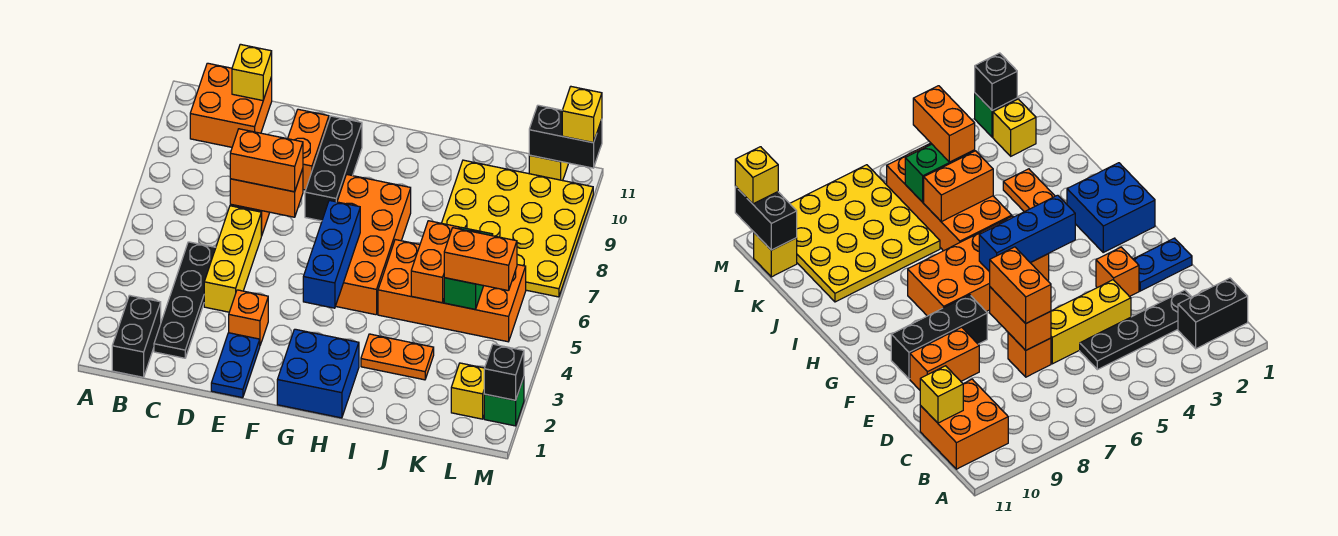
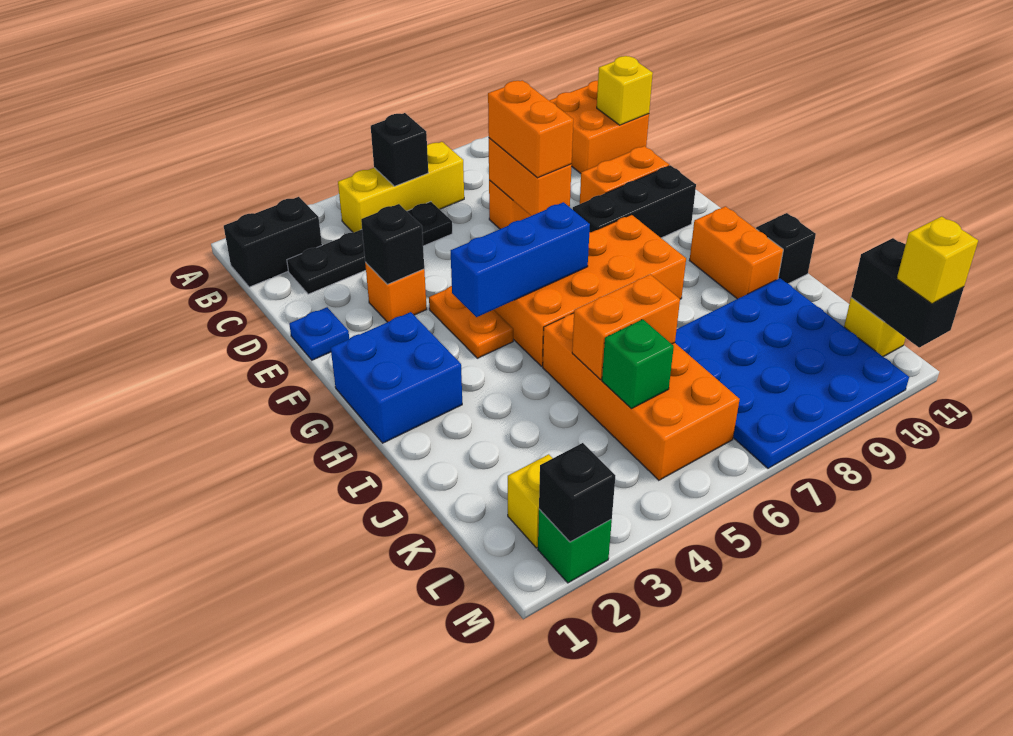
none -> black brick B5 level 2
yellow brick D4:D6 level 1 -> yellow brick B4:B6 level 1
blue plate E1:E2 level 1 -> blue plate E1 level 1
none -> black brick E3 level 2
orange plate I3:J3 level 1 -> orange plate F4:G4 level 1
none -> black brick I11 level 1
yellow plate J7:M10 level 1 -> blue plate J7:M10 level 1
green brick K5:K6 level 2 -> green brick K5 level 2
orange brick K5:L5 level 3 -> orange brick H10:I10 level 1

